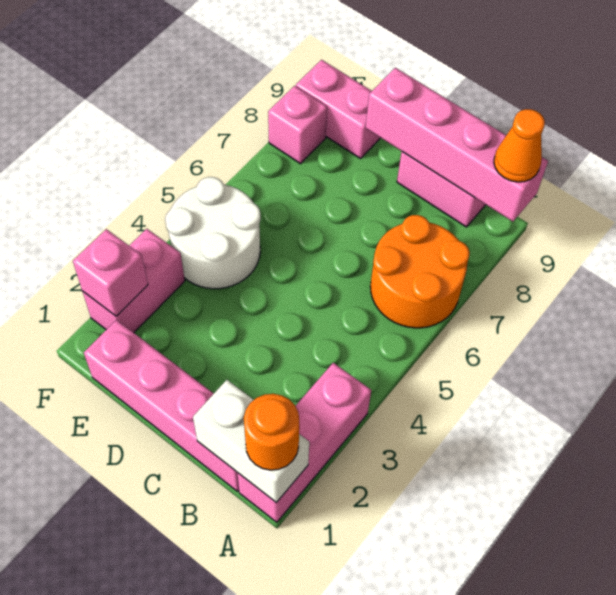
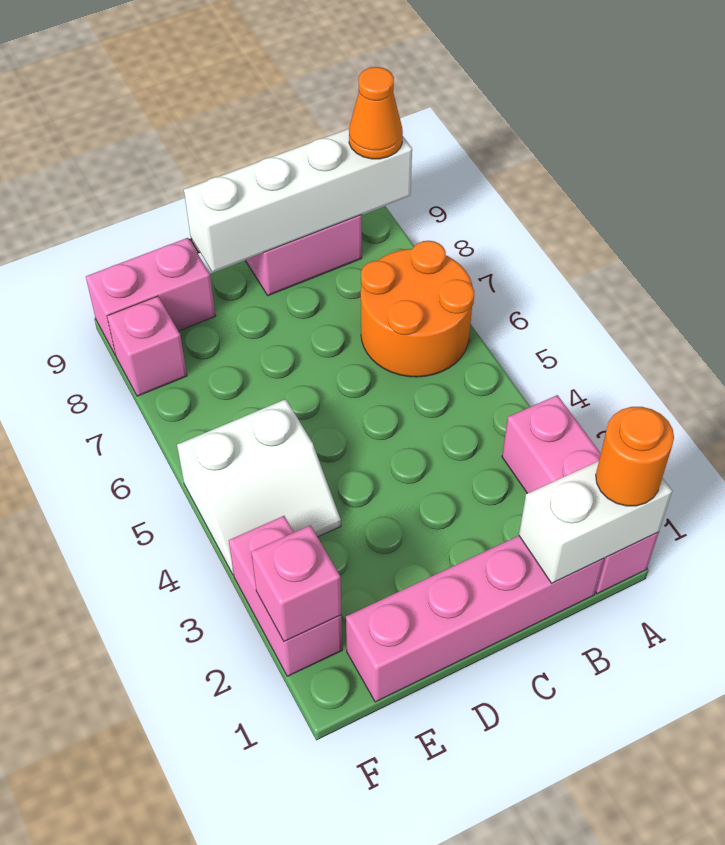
pink brick A9:D9 level 2 -> white brick A9:D9 level 2
white round brick E4:F5 level 1 -> white slope E4:F5 level 1 top 5

